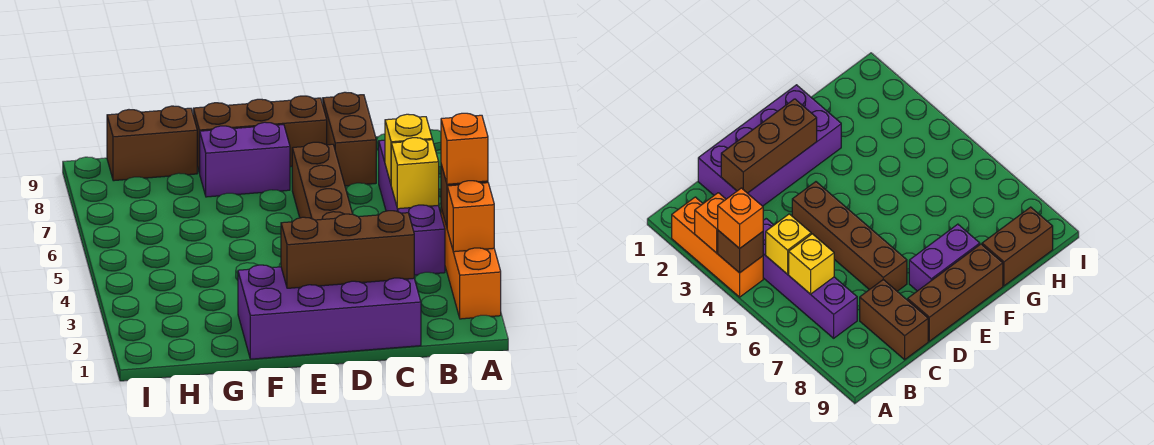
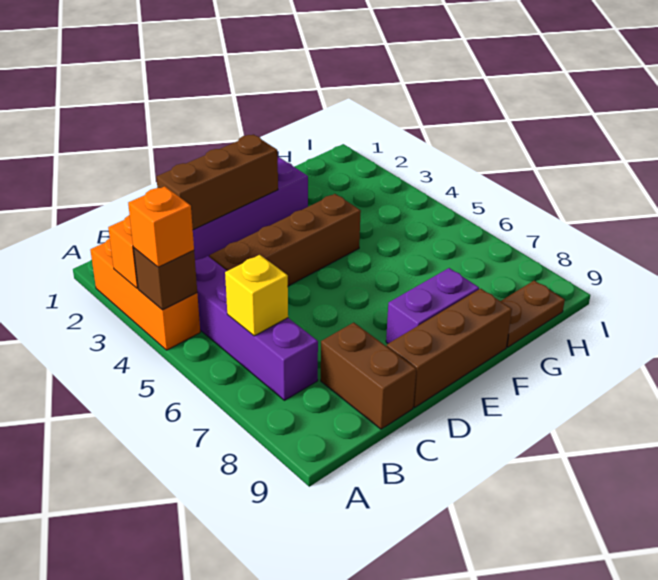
yellow brick B5 level 2 -> none
brown brick D4:D7 level 1 -> brown brick C4:F4 level 1
brown brick G9:H9 level 1 -> brown plate G9:H9 level 1

